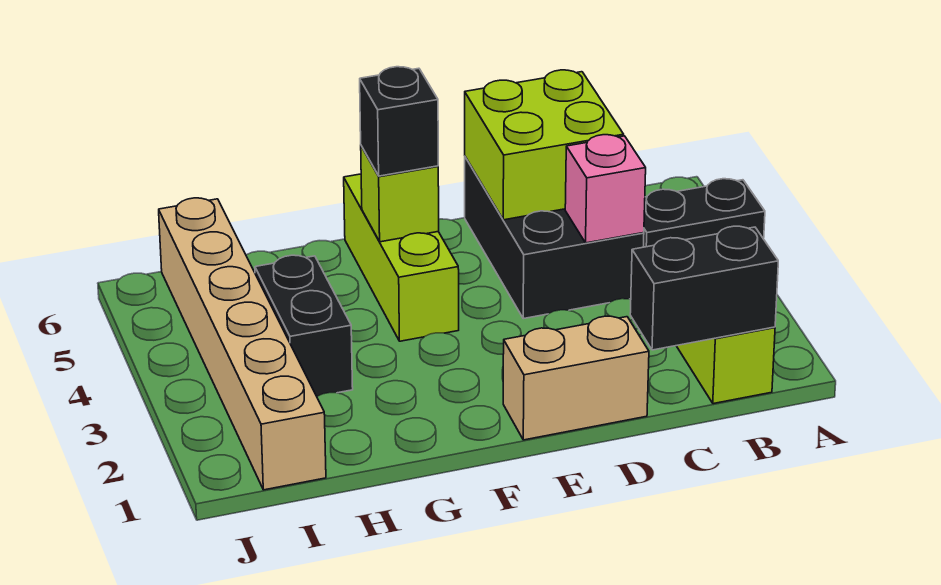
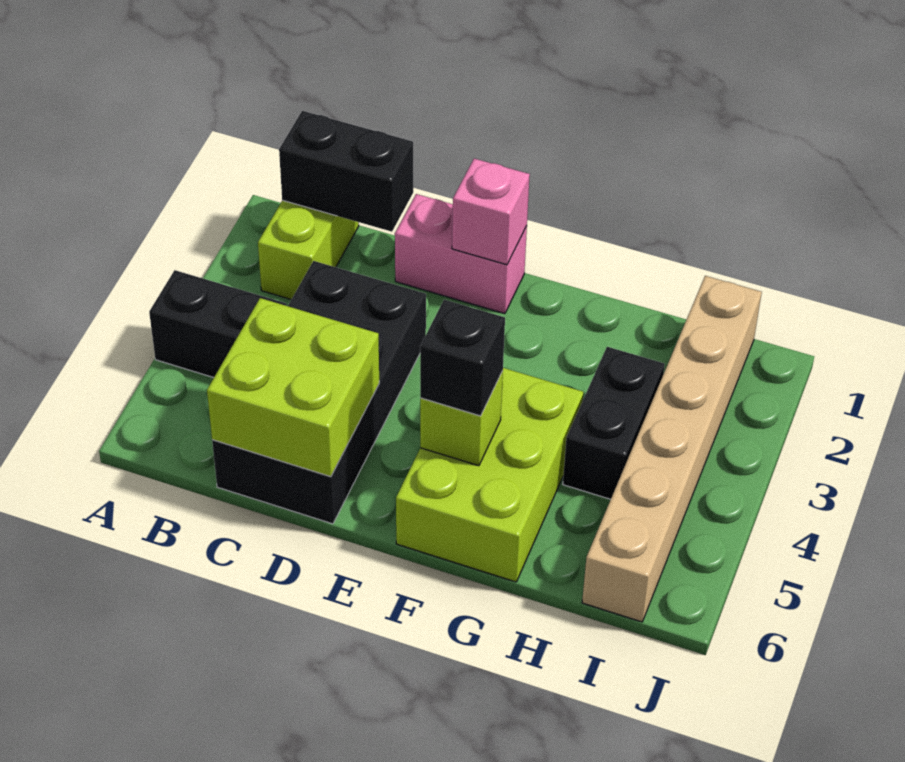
black brick C4:D6 level 1 -> black brick C3:D6 level 1
pink brick C4 level 2 -> pink brick E1 level 2
tan brick D1:E1 level 1 -> pink brick D1:E1 level 1
lime brick F4:F6 level 1 -> lime brick F4:G6 level 1

